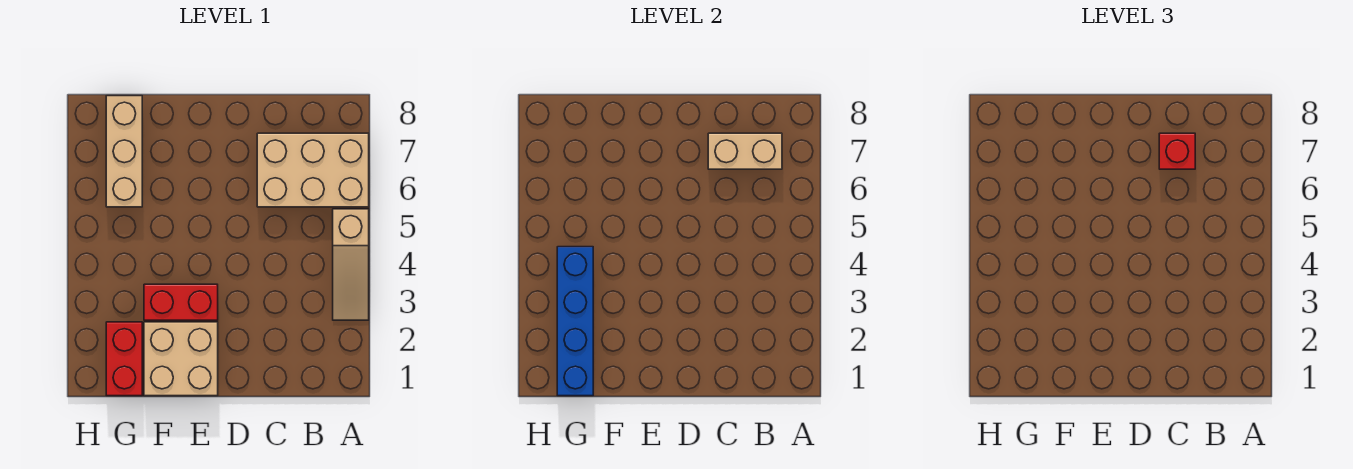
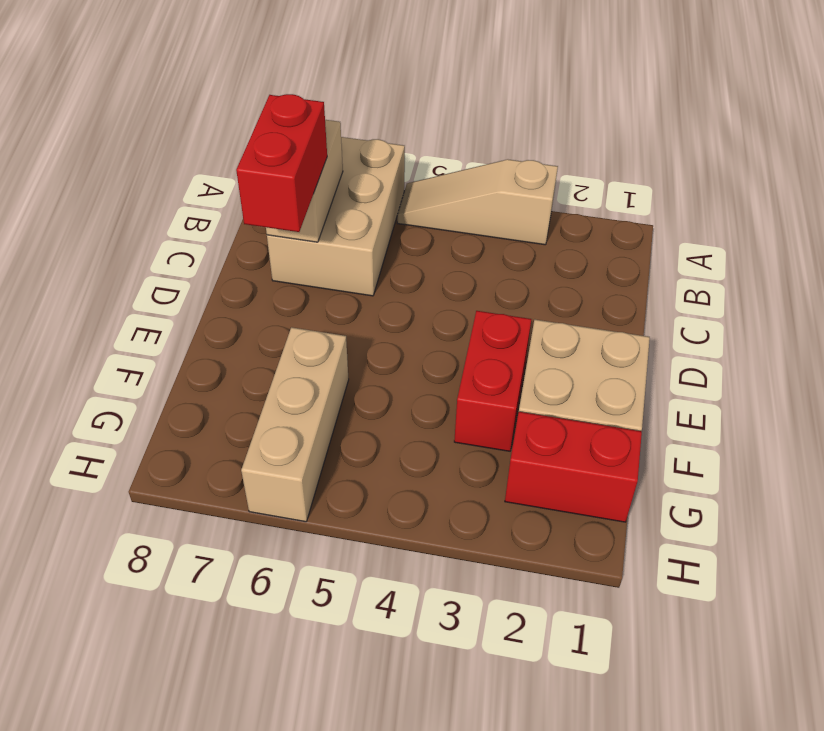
tan slope A3:A5 level 1 top 5 -> tan slope A3:A5 level 1 top 3
red brick C7 level 3 -> red brick C7:D7 level 3
blue brick G1:G4 level 2 -> none
tan brick G6:G8 level 1 -> tan brick F6:H6 level 1

